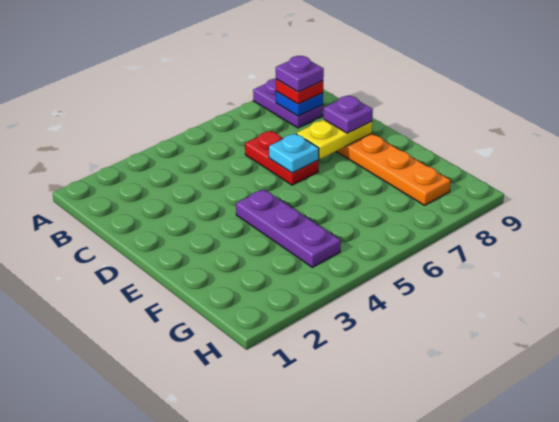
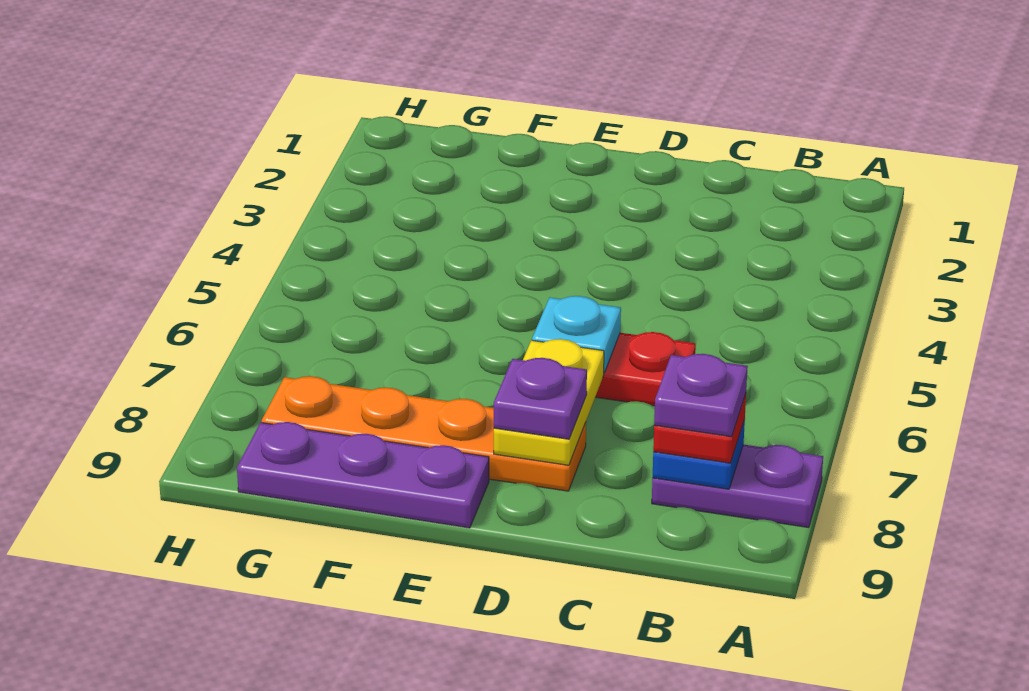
purple plate E4:G4 level 1 -> purple plate E9:G9 level 1

